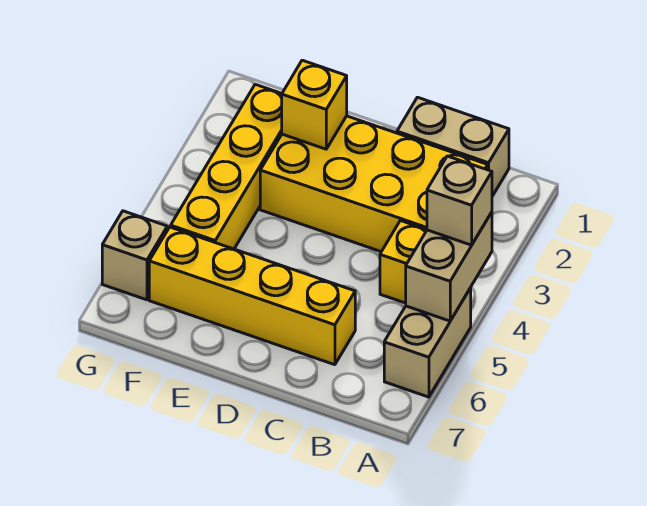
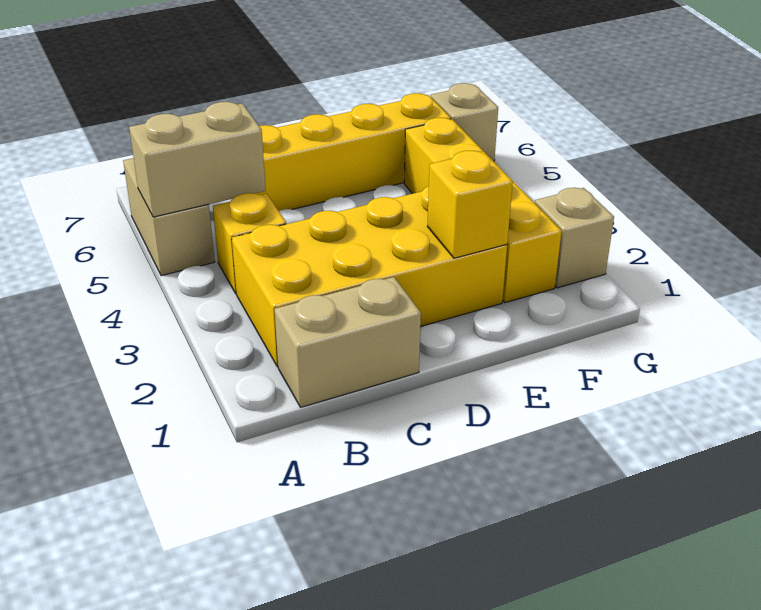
tan brick A4:A5 level 2 -> tan brick A5:B5 level 2
tan brick A4 level 3 -> tan brick G2 level 1

